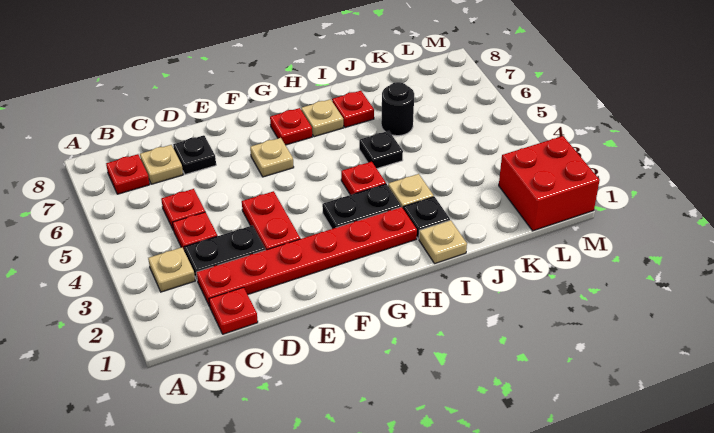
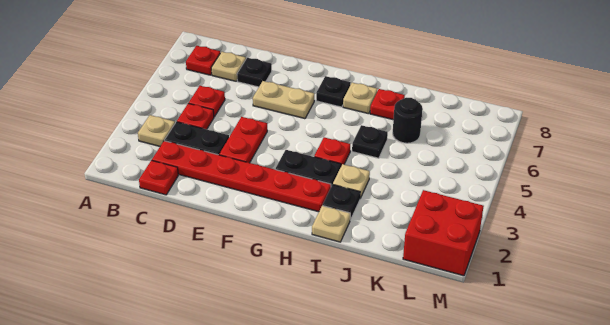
tan plate F6 level 1 -> tan plate E6:F6 level 1
red plate G7 level 1 -> black plate G7 level 1

